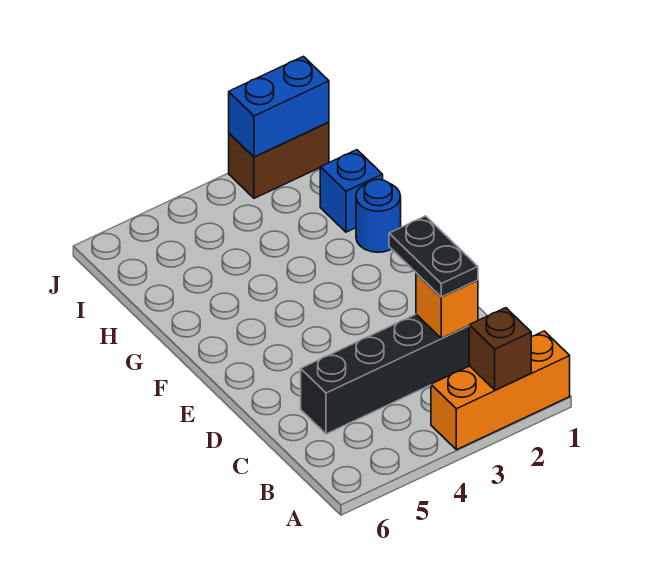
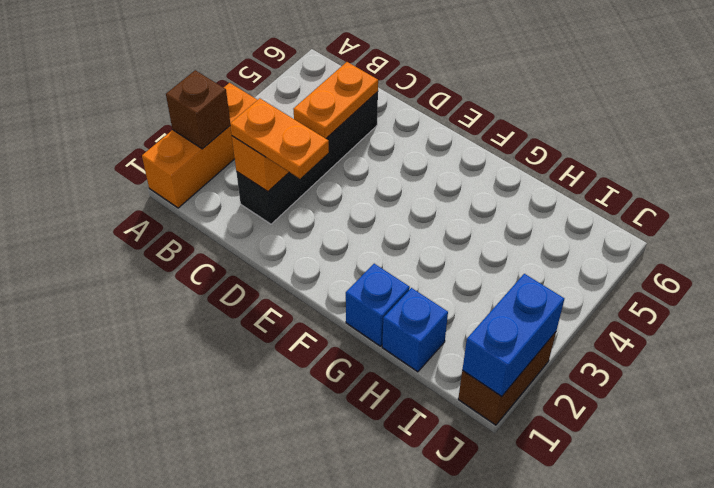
black plate C2:D2 level 3 -> orange plate C2:D2 level 3
none -> orange plate C4:C5 level 2
blue round brick G1 level 1 -> blue brick G1 level 1

